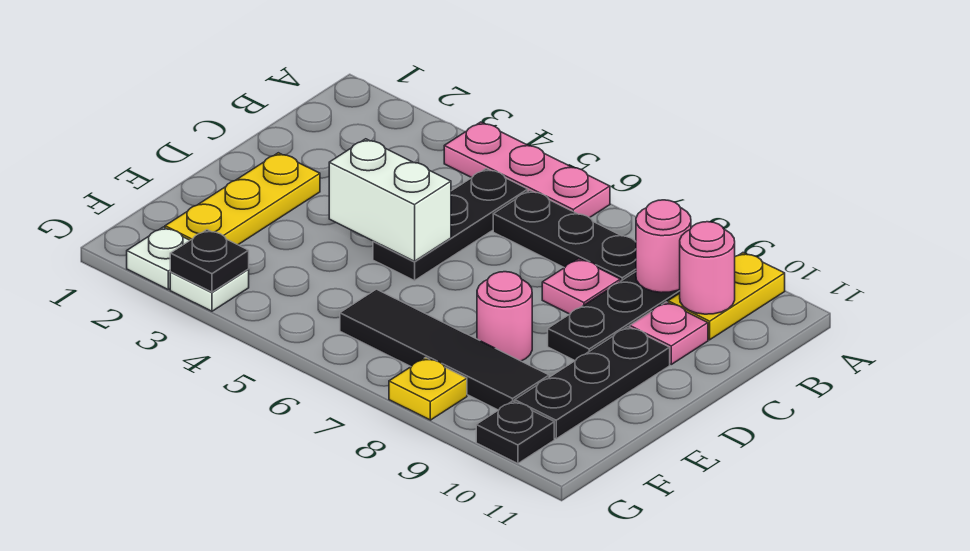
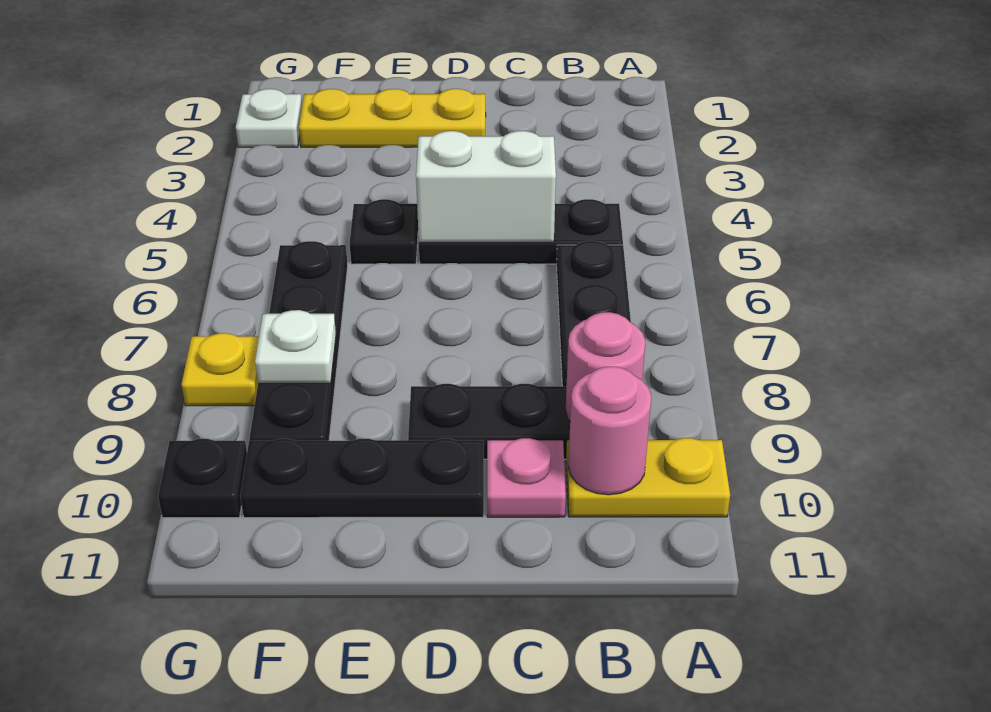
pink plate A4:A6 level 1 -> none
pink plate C8 level 1 -> none
white brick D4:D5 level 2 -> white brick C5:D5 level 2
pink round brick E8 level 1 -> none
black tile F6:F9 level 1 -> black plate F6:F9 level 1
white plate G3 level 1 -> white plate F8 level 2
black plate G3 level 2 -> black plate E5 level 1

